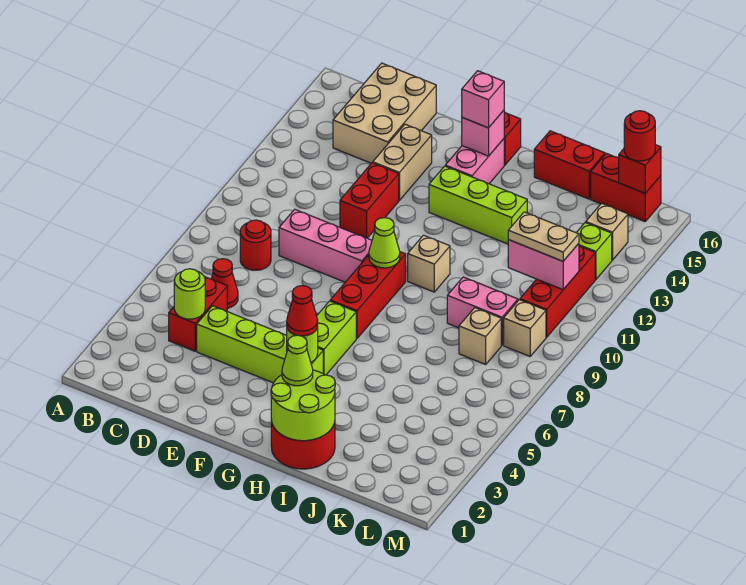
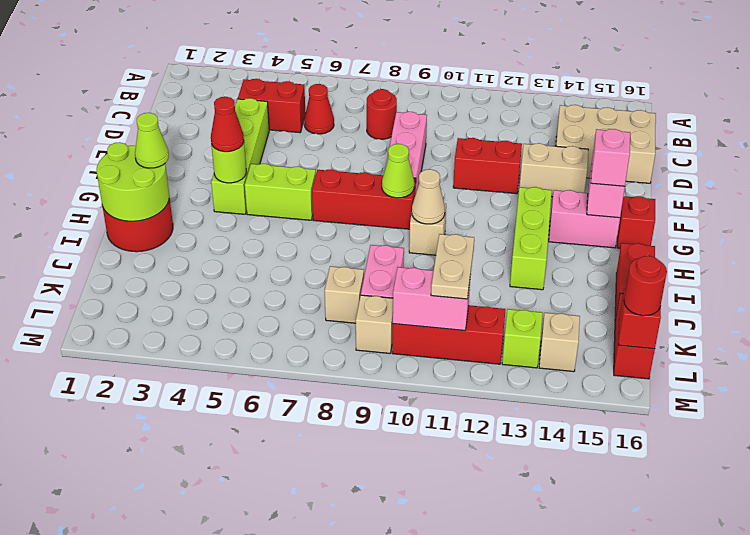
lime round brick C4 level 2 -> none
none -> tan cone H10 level 2
pink brick K11:L11 level 2 -> pink brick L10:L11 level 2

